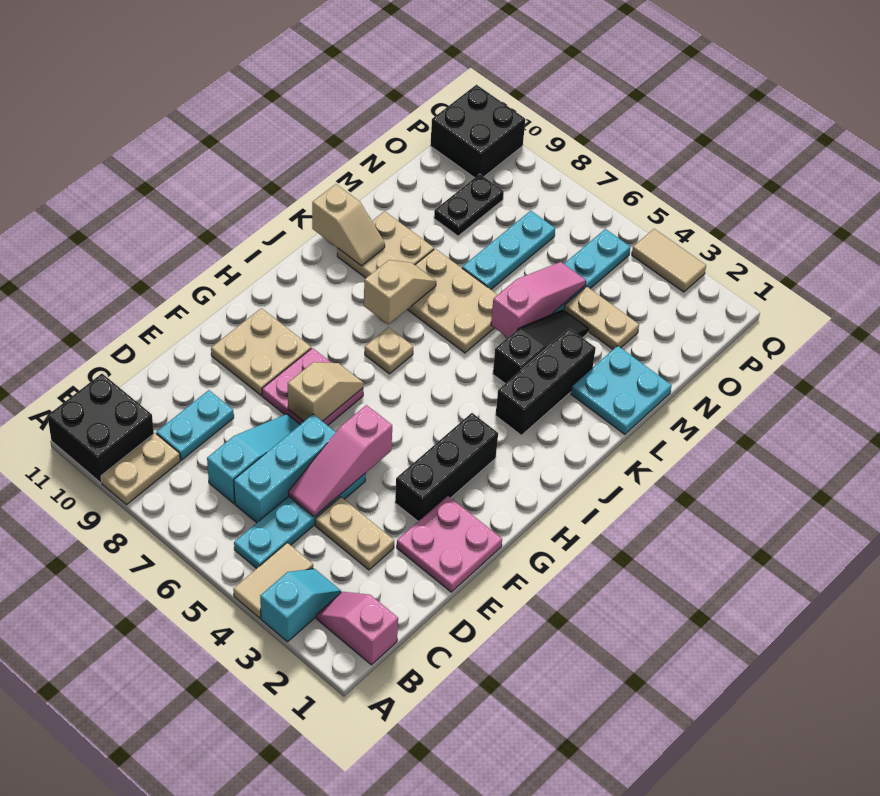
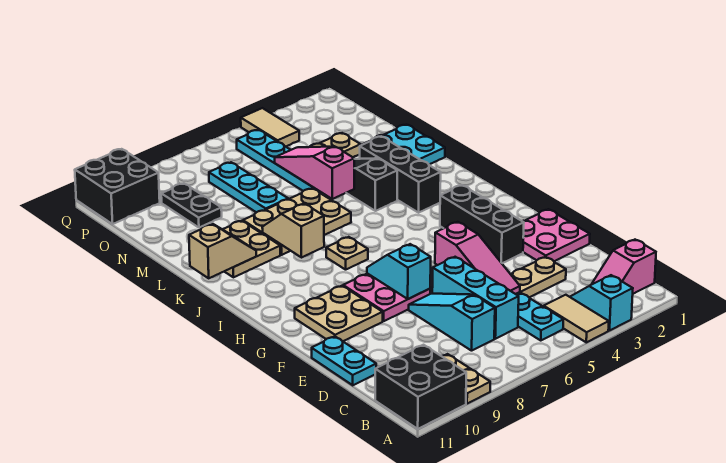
cyan plate C9:D9 level 1 -> cyan plate D11:E11 level 1
tan slope F7:G7 level 2 top F -> cyan slope F7:G7 level 2 top F
tan tile Q3:Q4 level 1 -> tan tile P4:Q4 level 1

